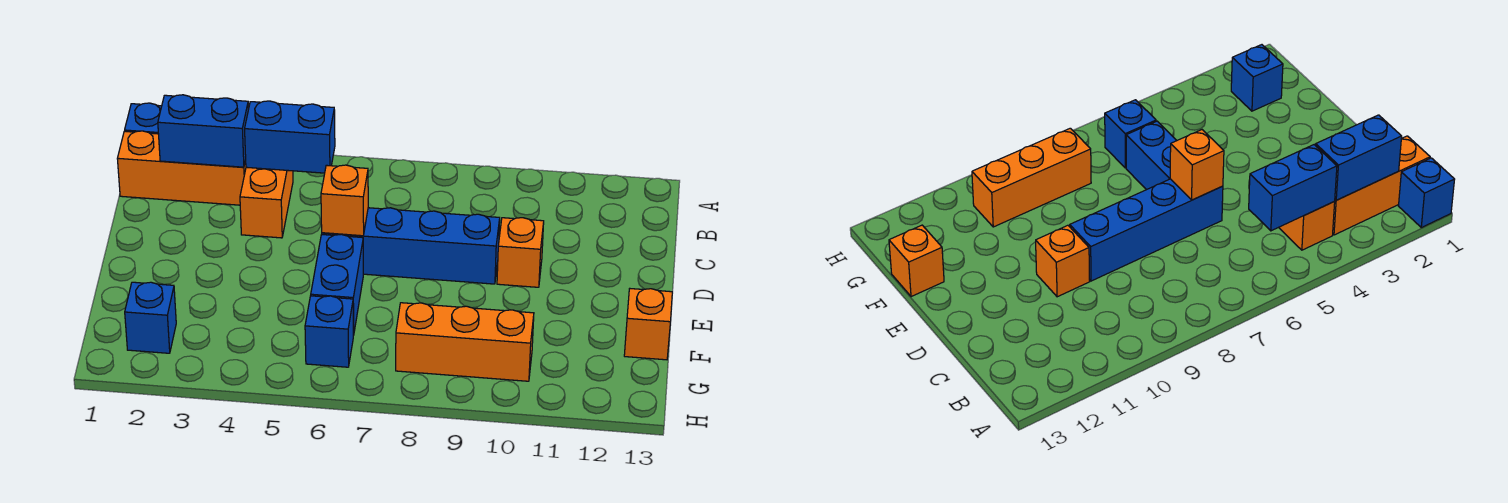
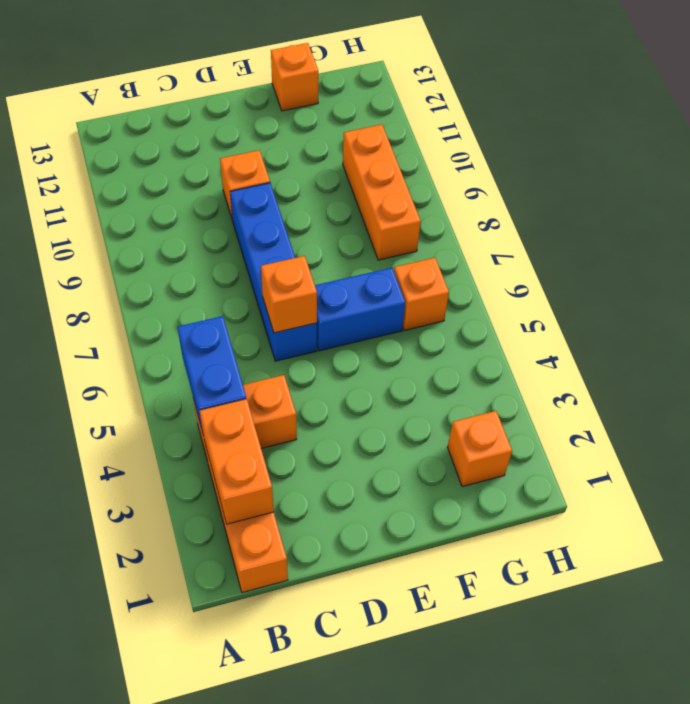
blue brick A1 level 1 -> none
blue brick B2:B3 level 2 -> orange brick B2:B3 level 2
blue brick G2 level 1 -> orange brick G2 level 1
blue brick G6 level 1 -> orange brick G6 level 1

